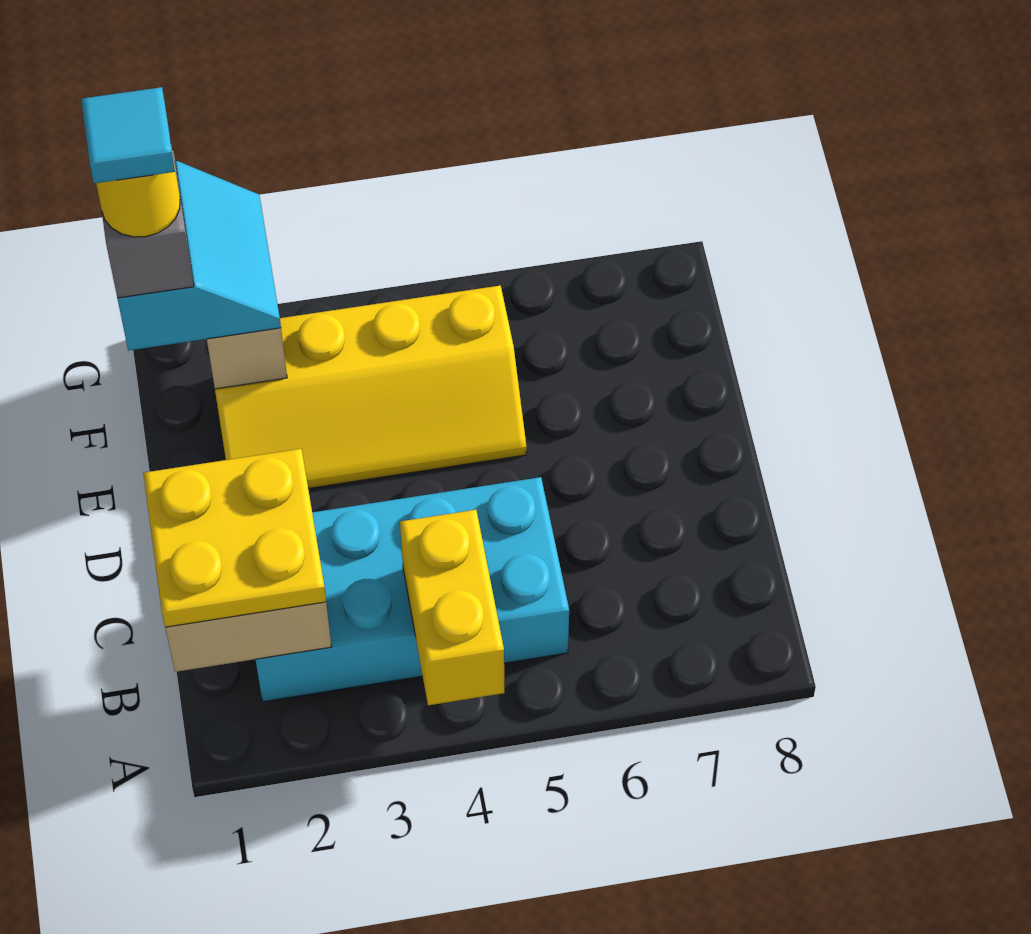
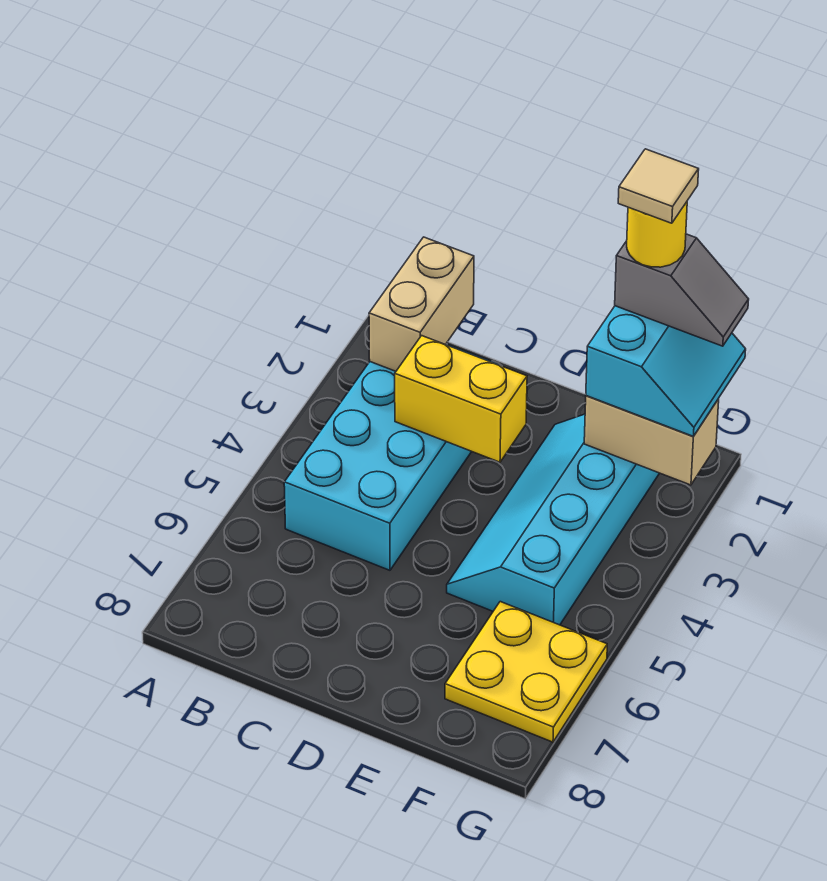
yellow brick A4:B4 level 2 -> yellow brick C3:D3 level 2
yellow plate B1:C2 level 3 -> yellow plate F6:G7 level 1
yellow slope E2:F5 level 1 top F -> cyan slope E2:F5 level 1 top F
cyan slope F1:G2 level 3 top 1 -> cyan slope F1:G2 level 3 top F
cyan tile F1 level 6 -> tan tile F1 level 6

